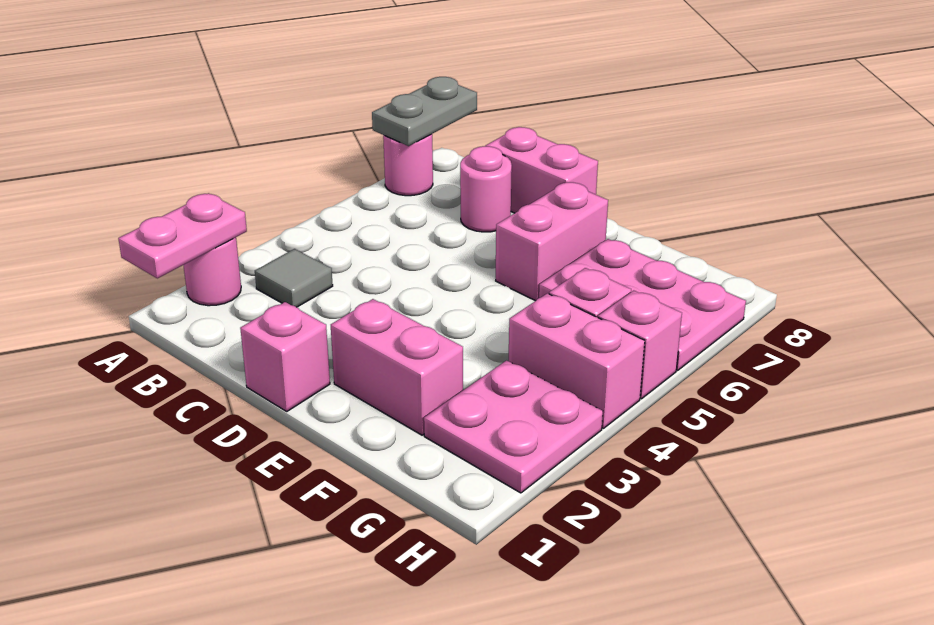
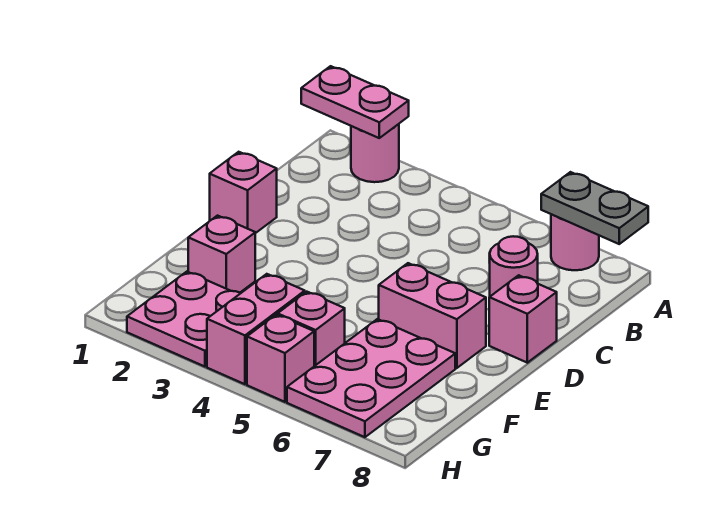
grey tile B3 level 1 -> none
pink brick C8:D8 level 1 -> pink brick D8 level 1
pink brick E2:F2 level 1 -> pink brick F2 level 1

